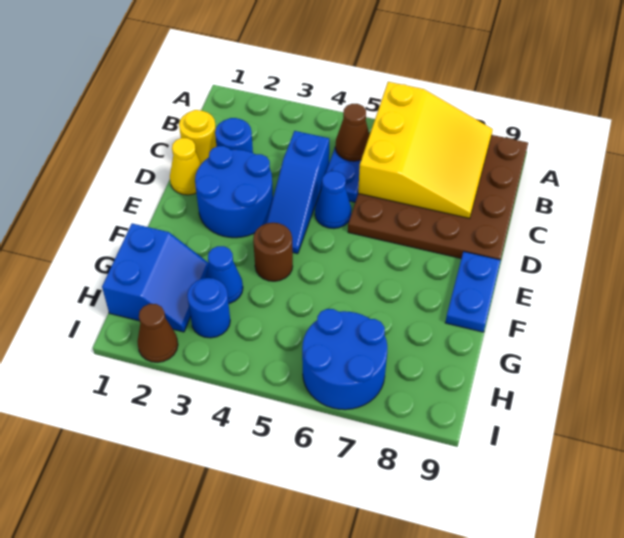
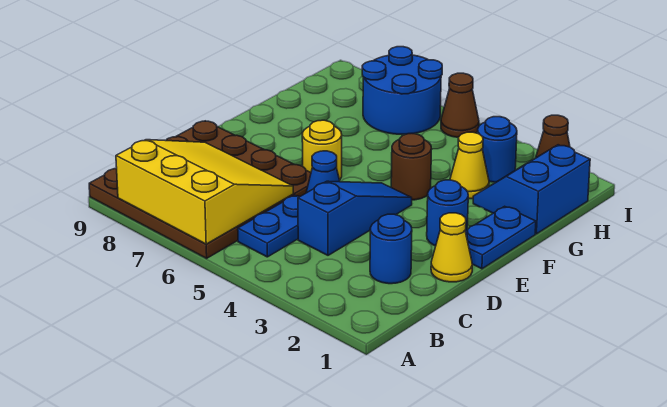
yellow slope A6:C8 level 2 top 6 -> yellow slope A6:C8 level 2 top A
brown cone B5 level 2 -> brown cone I5 level 1
yellow round brick C1 level 1 -> yellow round brick E6 level 1
blue round brick D2:E3 level 1 -> blue round brick E2 level 1
blue plate E9:F9 level 1 -> blue plate E1:F1 level 1
blue cone G3 level 1 -> yellow cone G3 level 1

